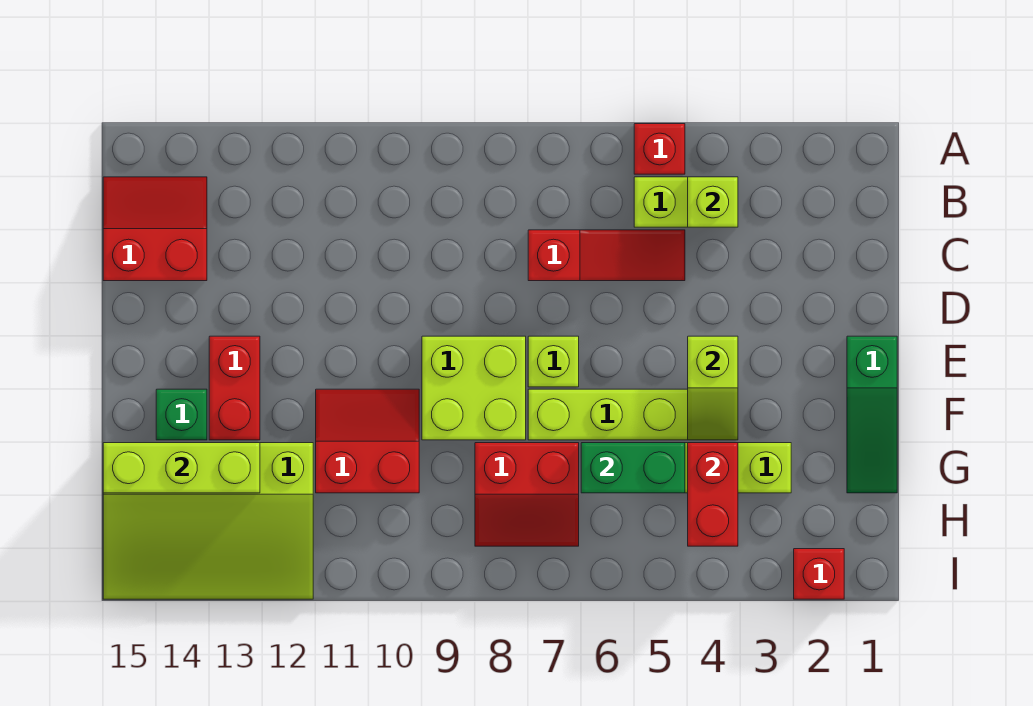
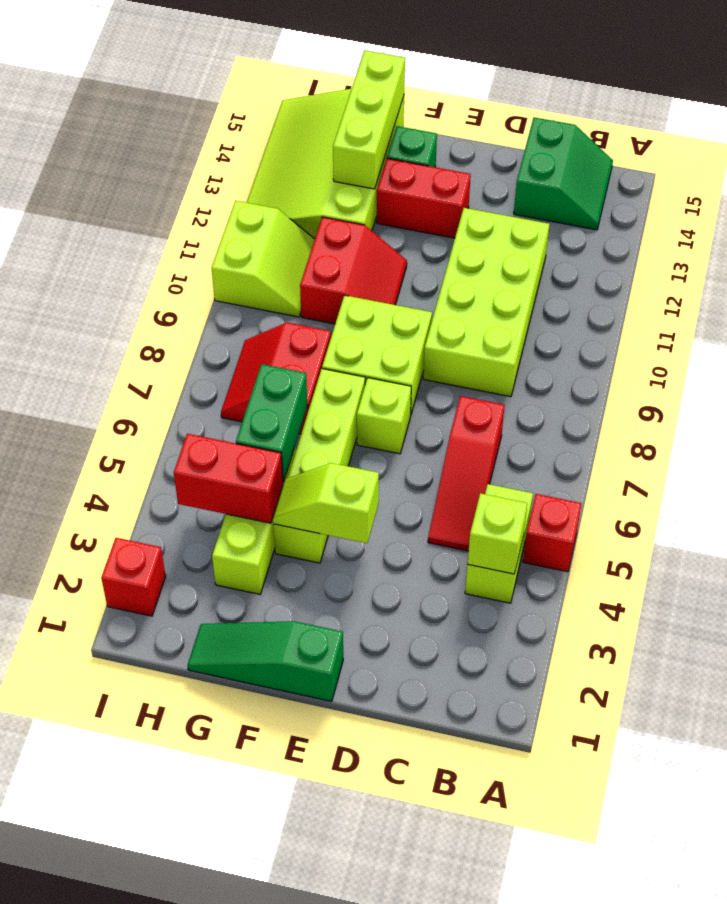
red slope B14:C15 level 1 top C -> green slope B14:C15 level 1 top C
none -> lime brick C9:D12 level 1
none -> lime slope H10:I11 level 1 top I

